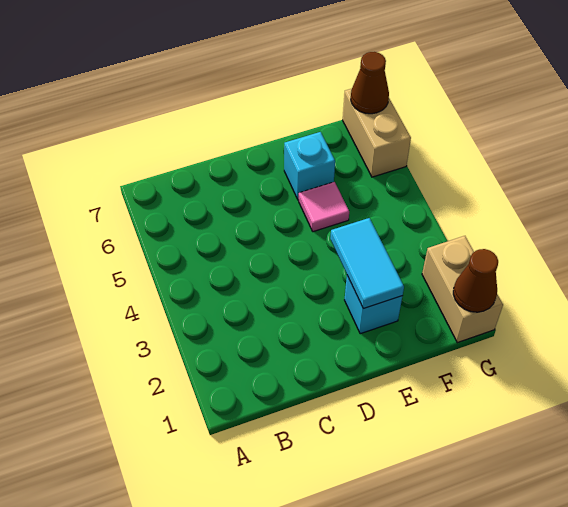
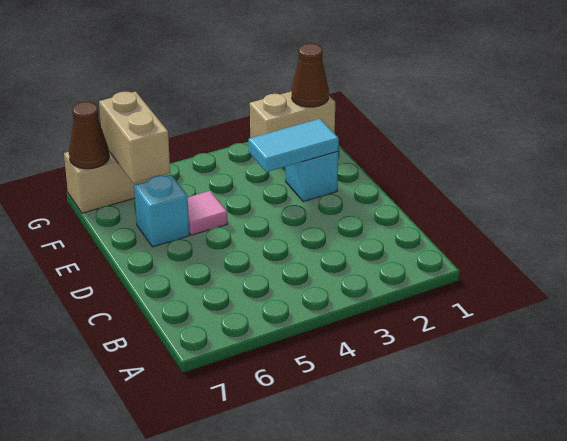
none -> tan brick F6:G6 level 2

